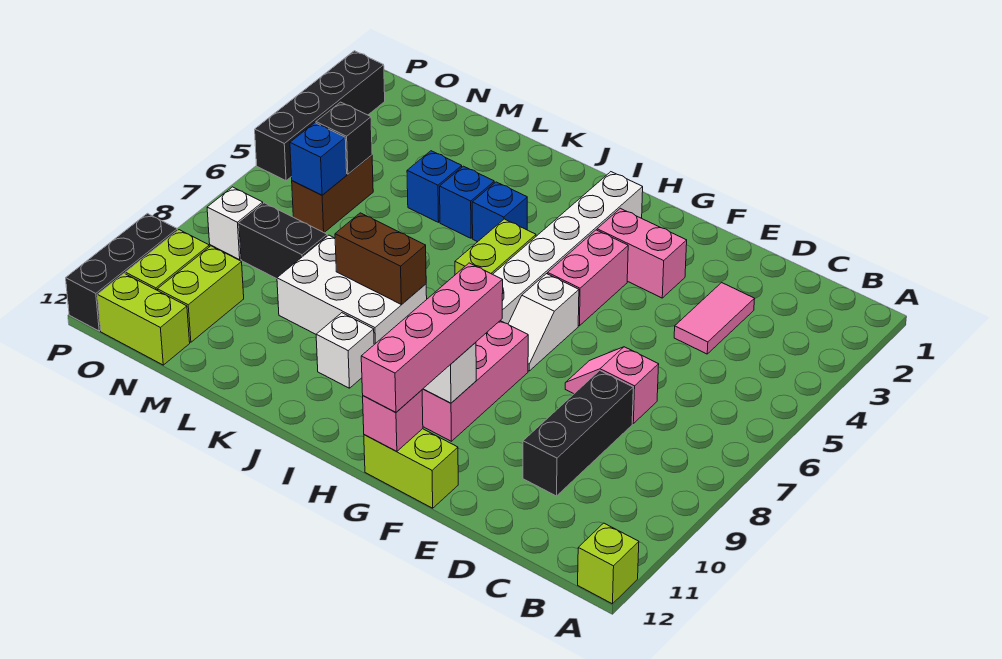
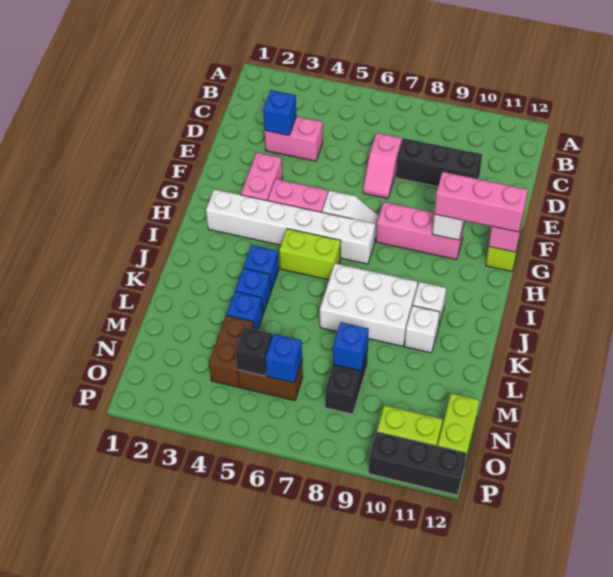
lime brick A12 level 1 -> none
pink tile D3:D4 level 1 -> pink brick D3:D4 level 1
none -> blue brick D3 level 2
pink brick G9:G12 level 3 -> pink brick G10:G12 level 3
white brick J8:L9 level 1 -> white brick J7:K9 level 1
brown brick J8:K8 level 2 -> brown brick M4:N4 level 1
none -> blue brick M8 level 2
lime brick N10:N11 level 1 -> none
white brick O8 level 1 -> white brick K10 level 1
black brick P2:P5 level 1 -> none

